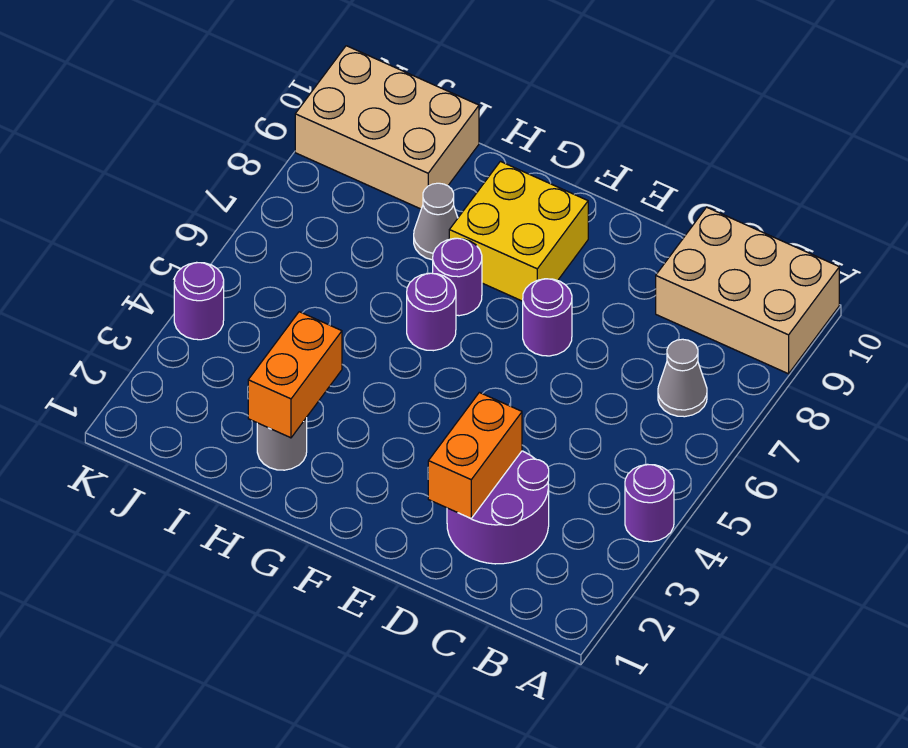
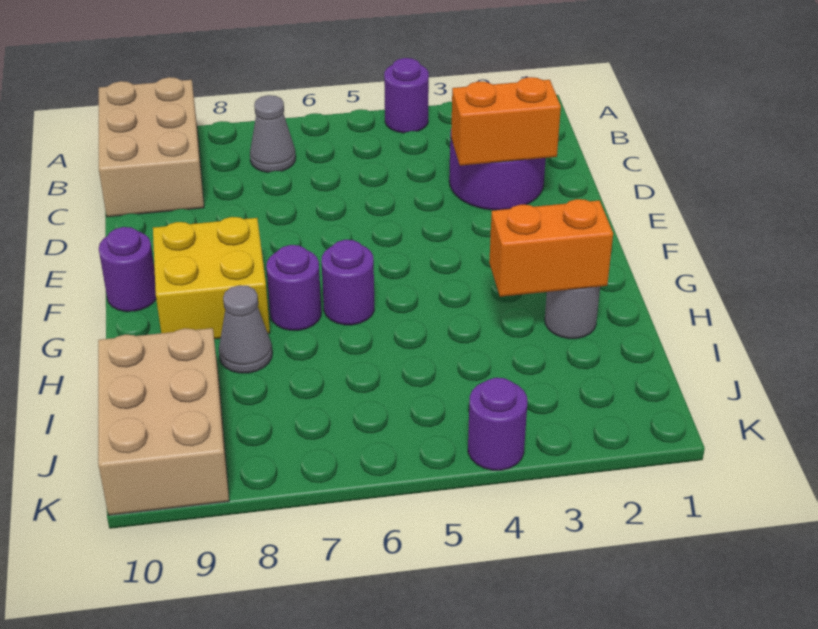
purple round brick E7 level 1 -> purple round brick F10 level 1

